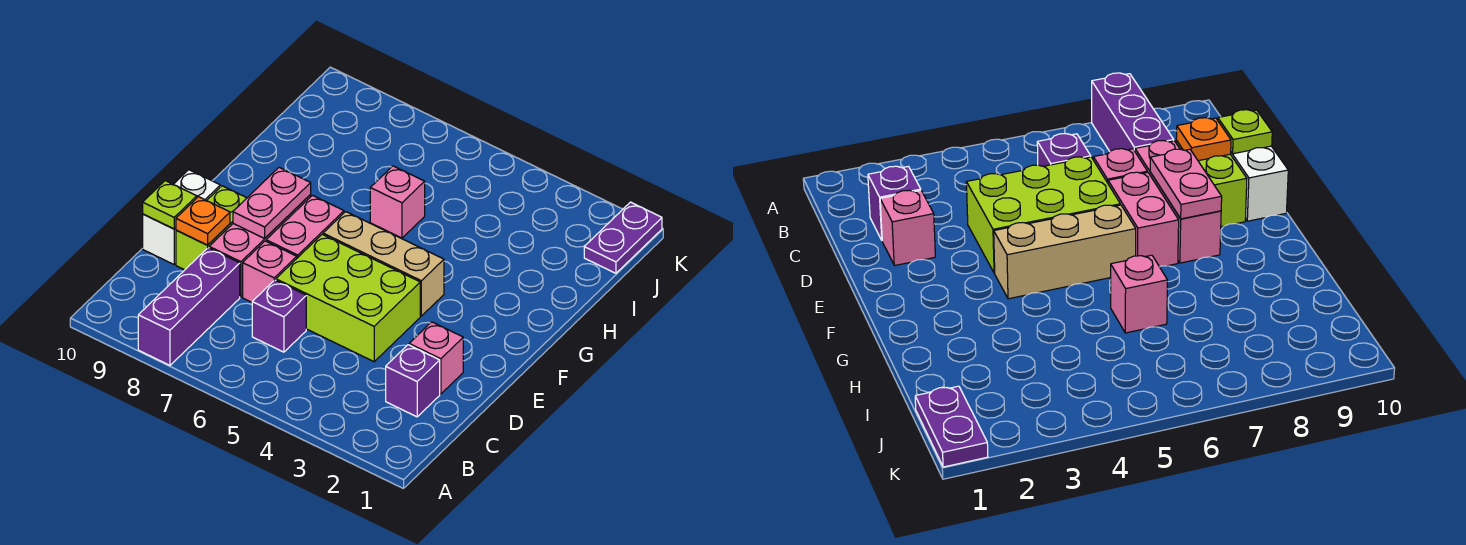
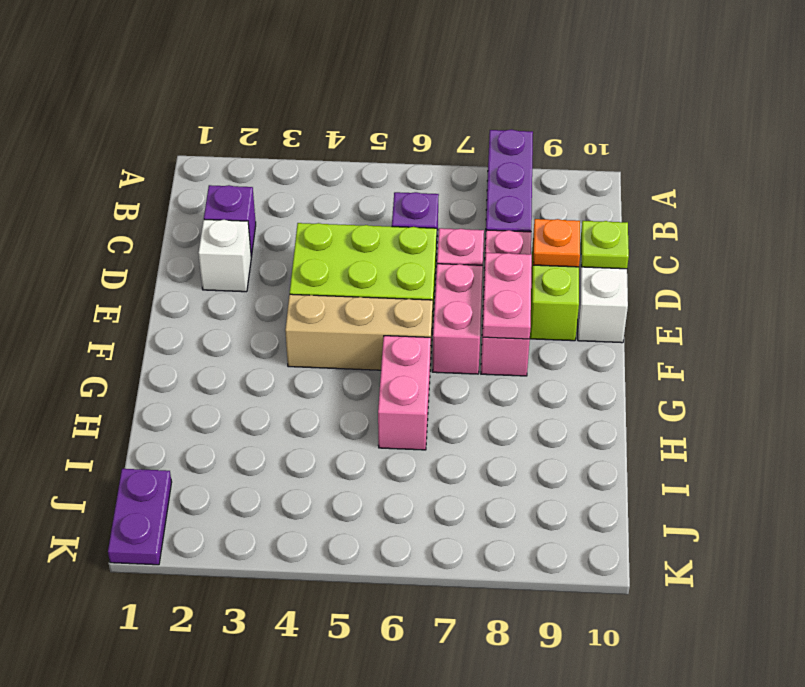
pink brick D2 level 1 -> white brick D2 level 1
pink brick H6 level 1 -> pink brick G6:H6 level 1

